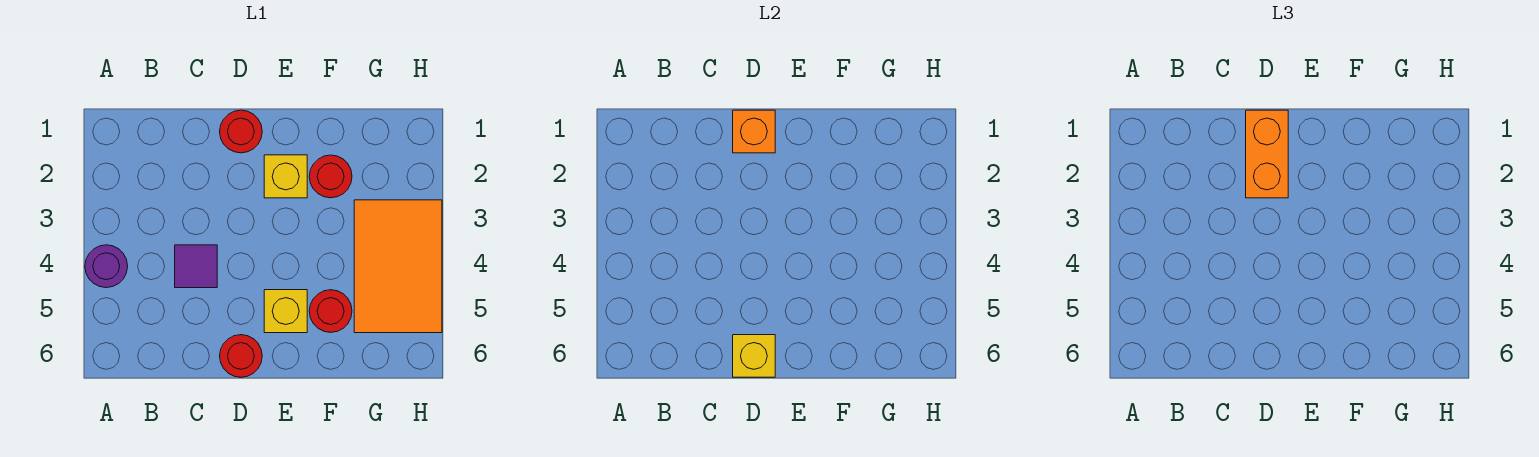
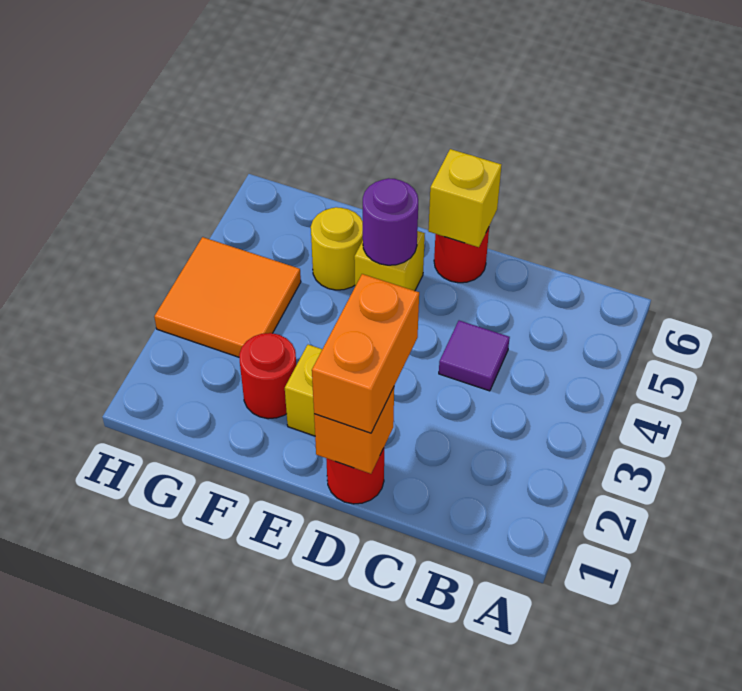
purple round brick A4 level 1 -> purple round brick E5 level 2
red round brick F5 level 1 -> yellow round brick F5 level 1
orange tile G3:H5 level 1 -> orange tile G3:H4 level 1

